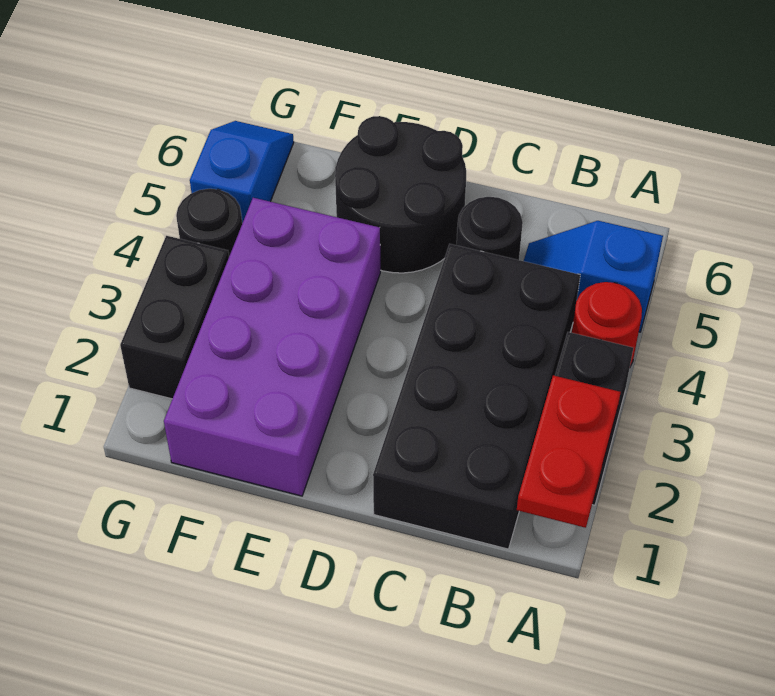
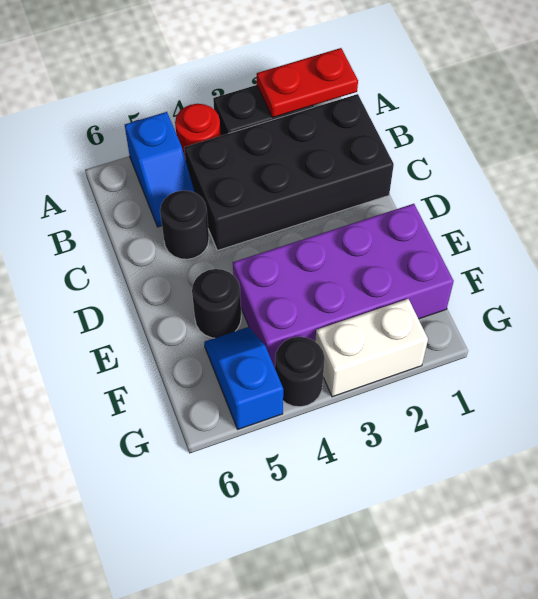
black round brick D5:E6 level 1 -> black round brick E5 level 1
black brick G2:G3 level 1 -> white brick G2:G3 level 1
blue slope G5:G6 level 1 top 5 -> blue slope F5:G5 level 1 top G

